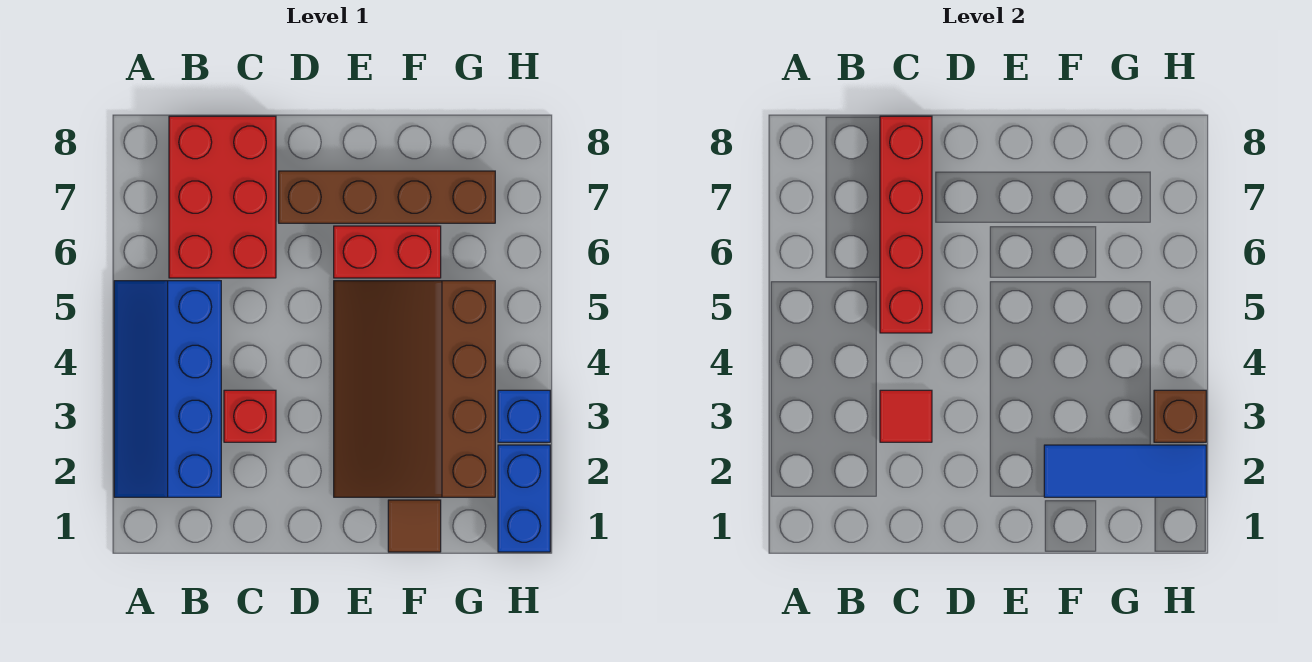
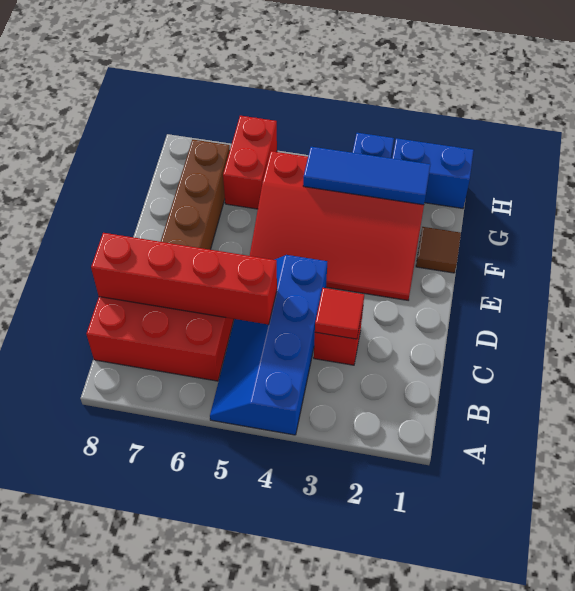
blue slope A2:B5 level 1 top B -> blue slope A4:D5 level 1 top 4
brown slope E2:G5 level 1 top G -> red slope E2:G5 level 1 top G
red brick E6:F6 level 1 -> red brick G6:H6 level 1
blue tile F2:H2 level 2 -> blue tile G2:G4 level 2
brown brick H3 level 2 -> none

